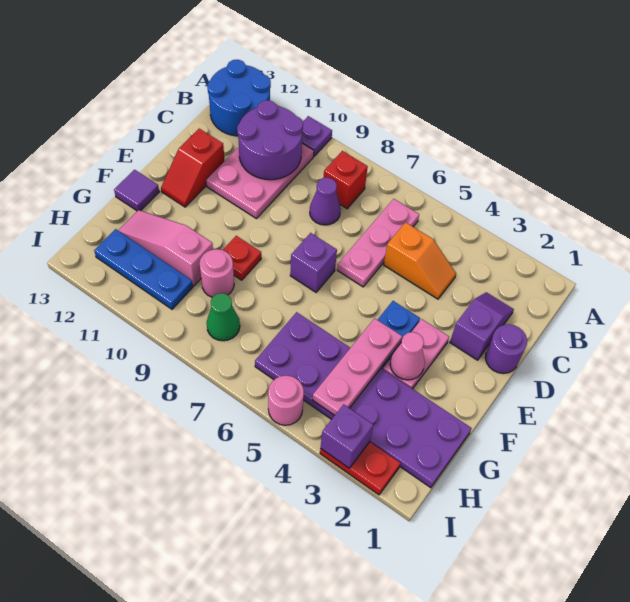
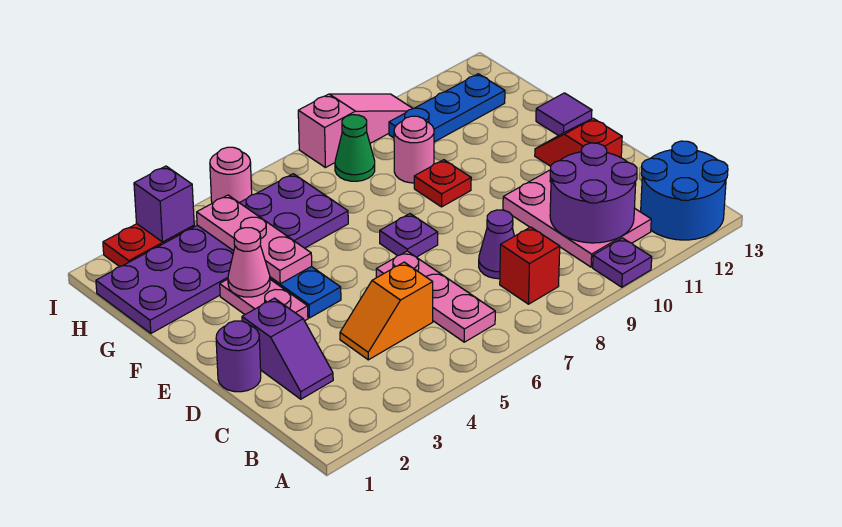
purple brick E7 level 1 -> purple plate E7 level 1
pink slope G10:G12 level 1 top 10 -> pink slope I8:I10 level 1 top 8

